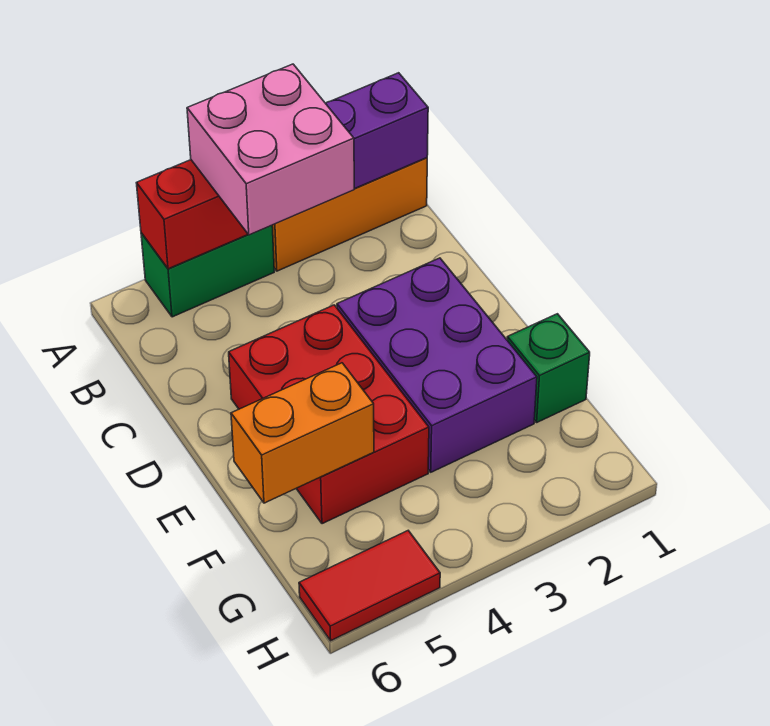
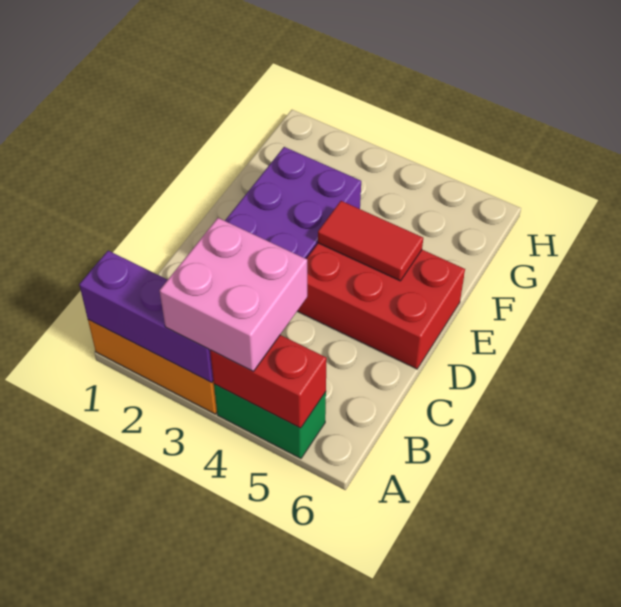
red brick D4:F5 level 1 -> red brick D4:E6 level 1
green brick F1 level 1 -> none
orange brick F5:F6 level 2 -> none
red tile H5:H6 level 1 -> red tile E4:E5 level 2

